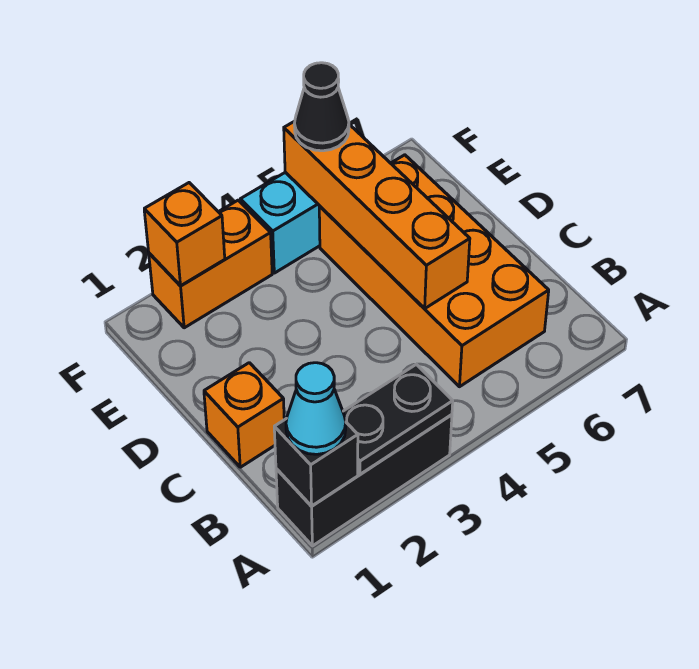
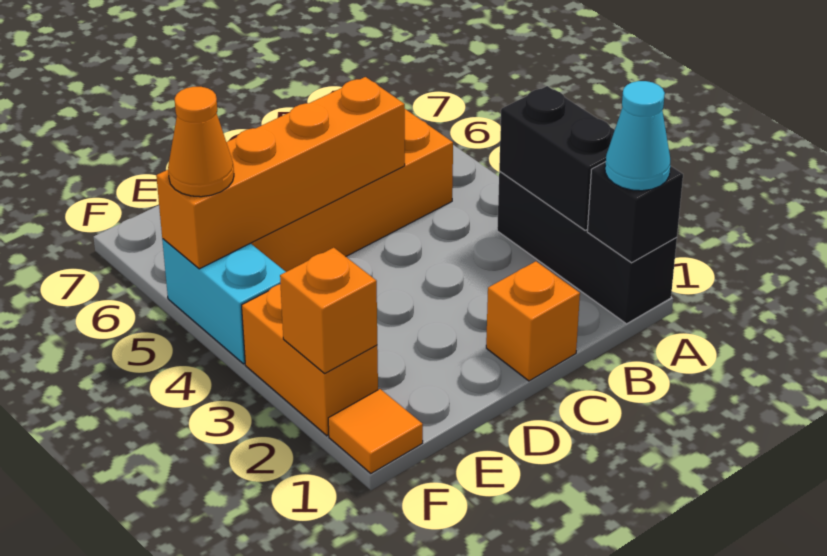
black plate A2:A3 level 2 -> black brick A2:A3 level 2
none -> orange tile F1 level 1
black cone F5 level 3 -> orange cone F5 level 3

